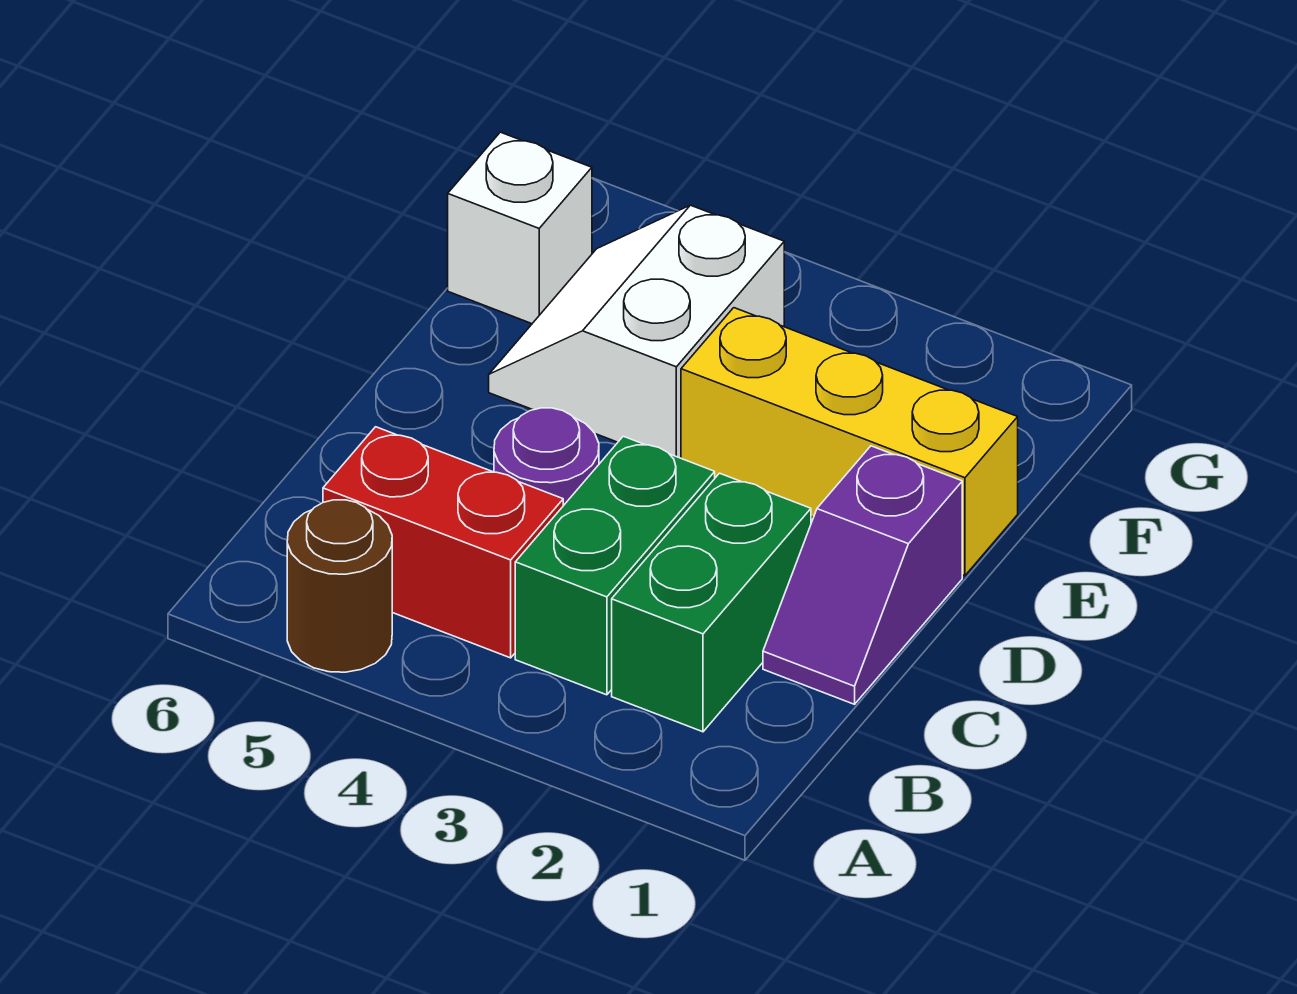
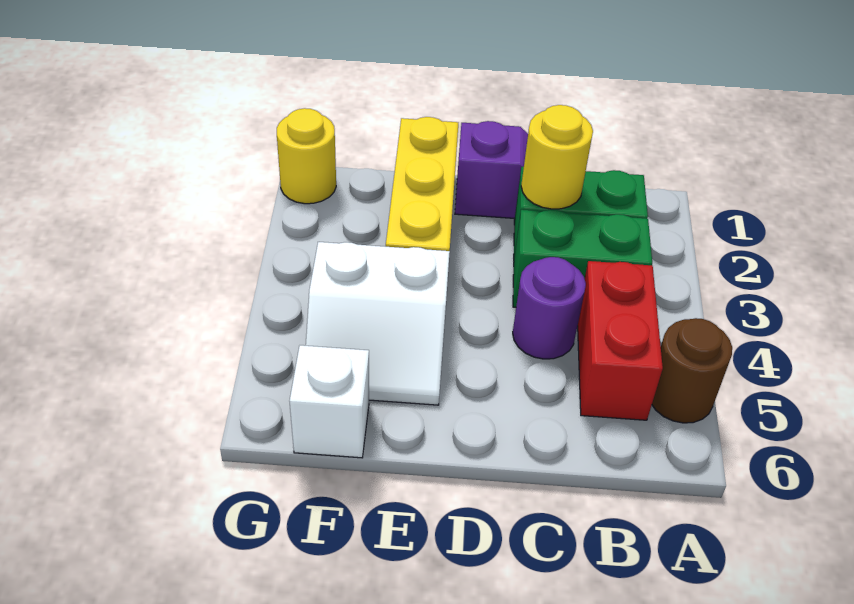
none -> yellow round brick C2 level 2
none -> yellow round brick G1 level 1

